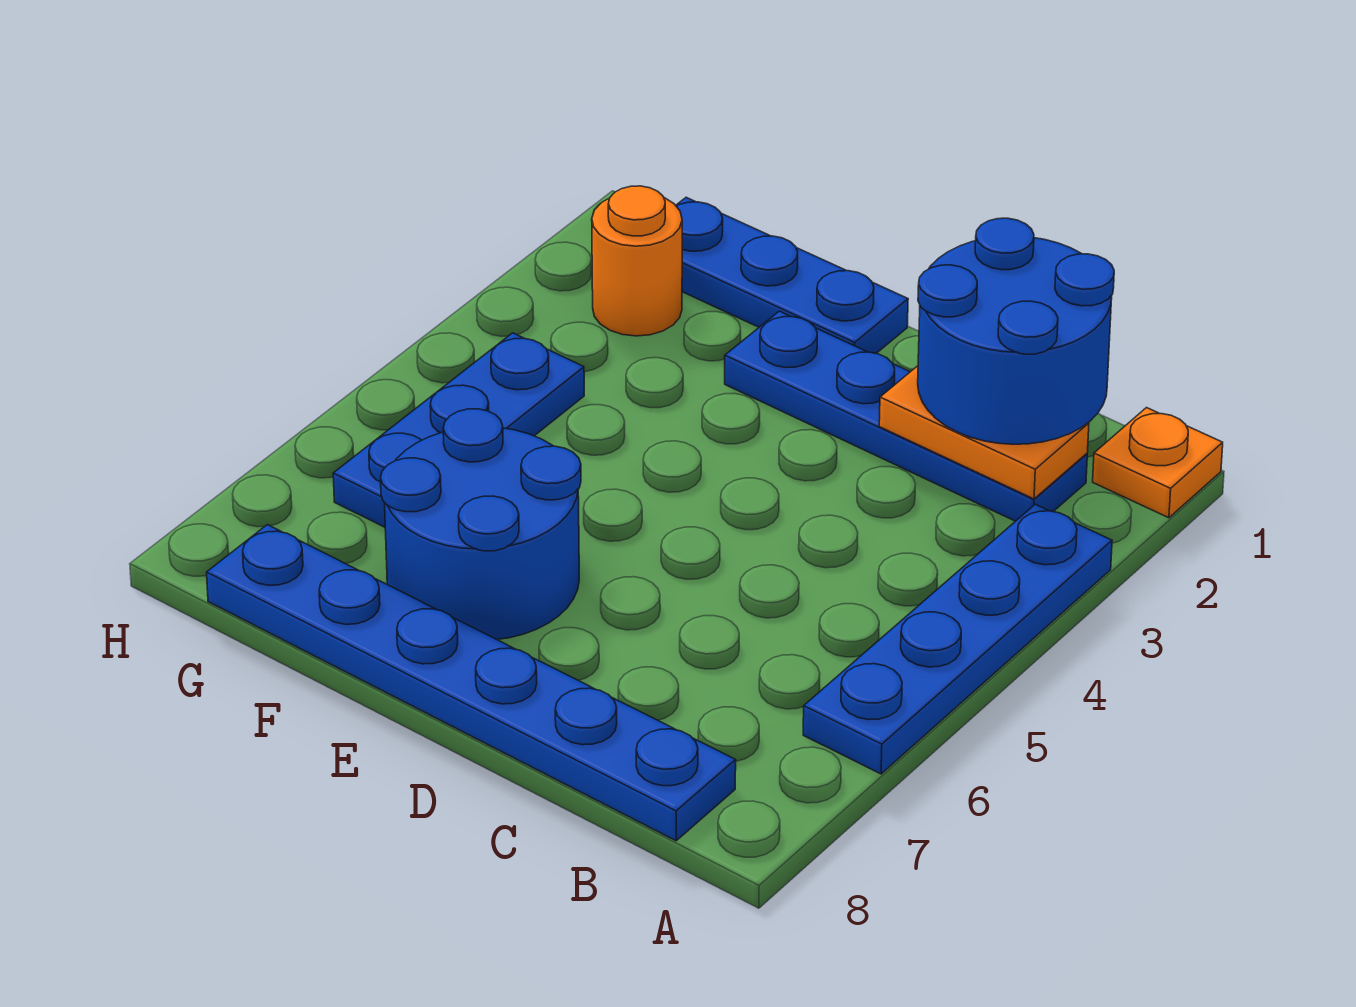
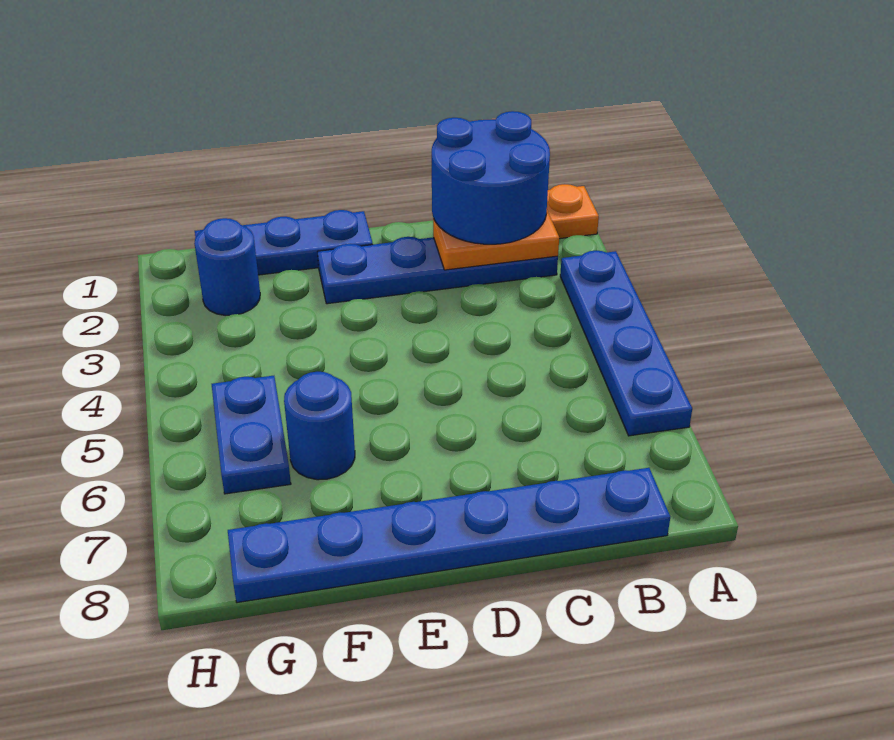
blue round brick E6:F7 level 1 -> blue round brick F6 level 1
orange round brick G2 level 1 -> blue round brick G2 level 1
blue plate G4:G6 level 1 -> blue plate G5:G6 level 1

